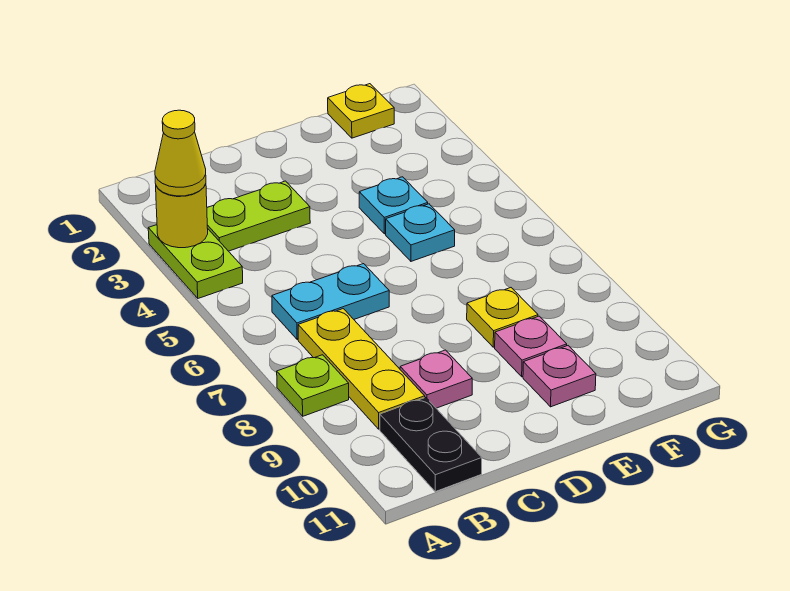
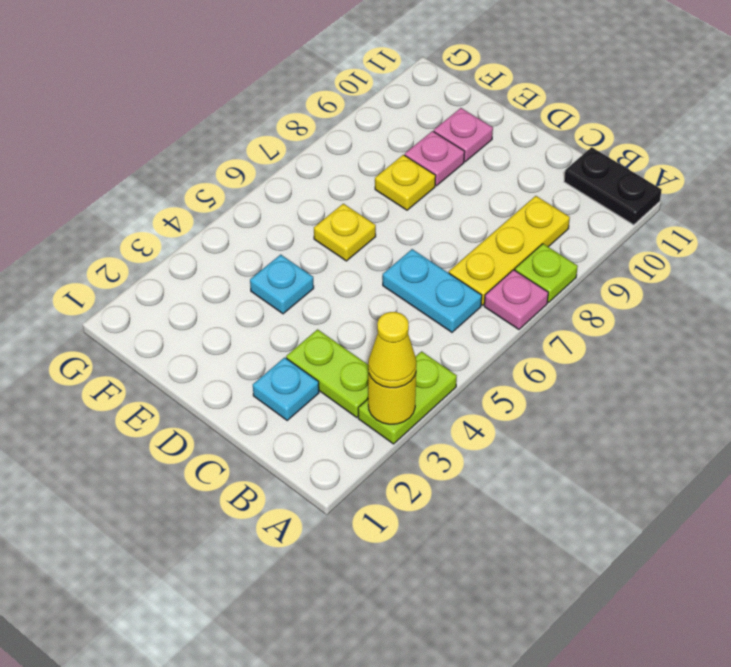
black plate B10:B11 level 1 -> black plate A11:B11 level 1
pink plate C9 level 1 -> pink plate A7 level 1
cyan plate E5 level 1 -> cyan plate C2 level 1
yellow plate F1 level 1 -> yellow plate E6 level 1

